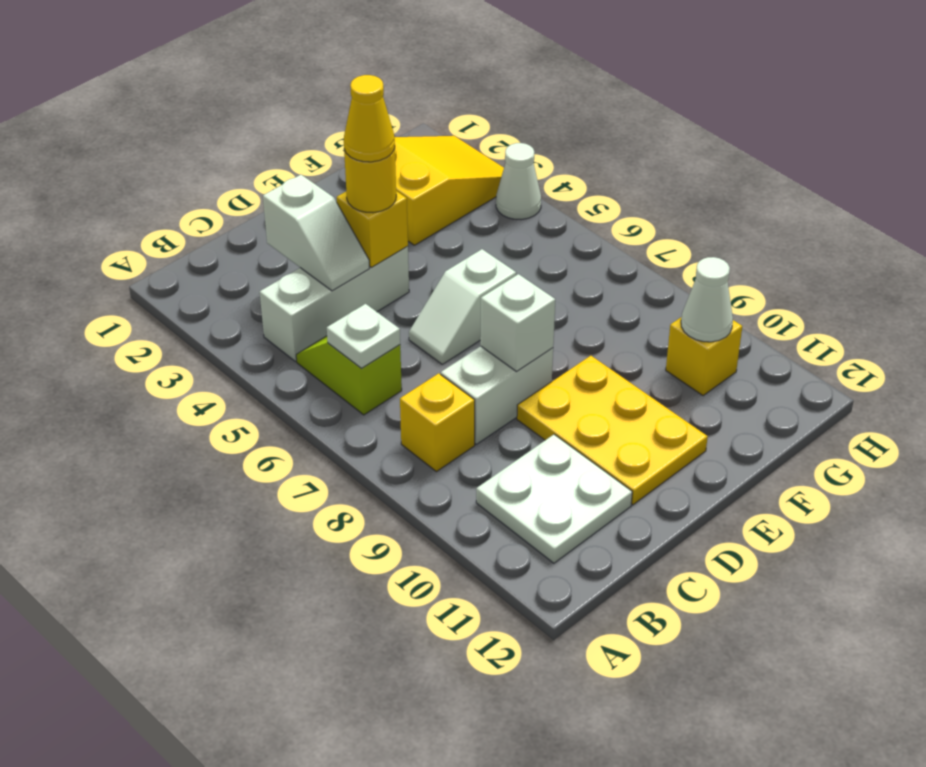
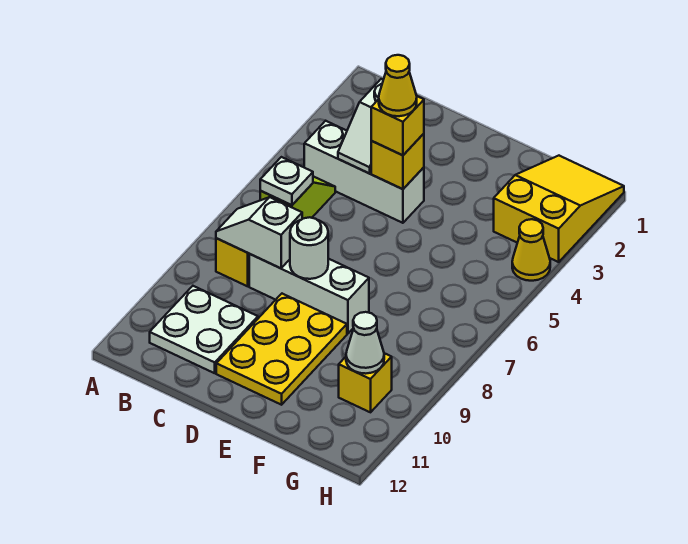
white brick C8:D8 level 1 -> white brick C8:E8 level 1
yellow round brick D4 level 3 -> yellow brick D4 level 3
white slope D6:E6 level 1 top E -> white slope B8:C8 level 2 top C
white brick D8 level 2 -> white round brick D8 level 2
yellow slope F2:H3 level 1 top F -> yellow slope G1:H3 level 1 top 3
white cone H4 level 1 -> yellow cone H4 level 1

